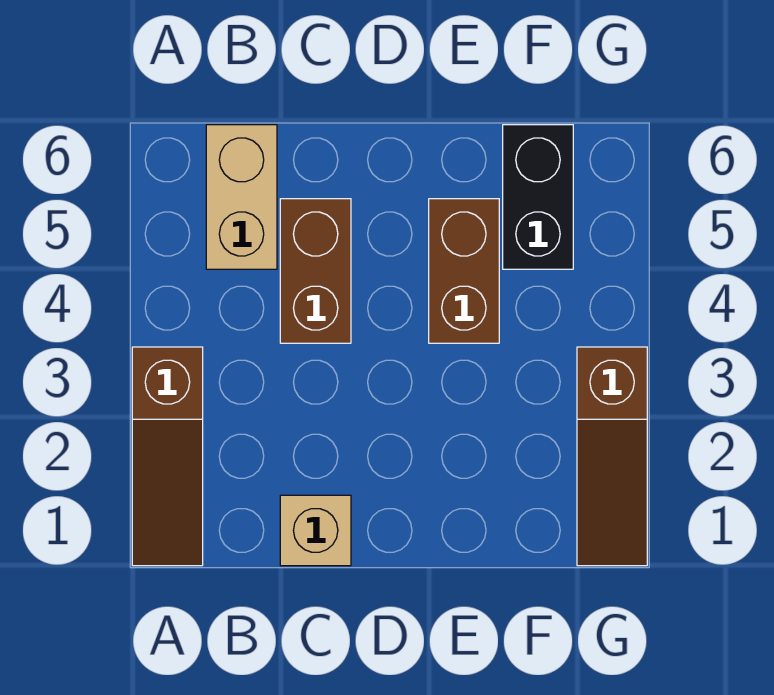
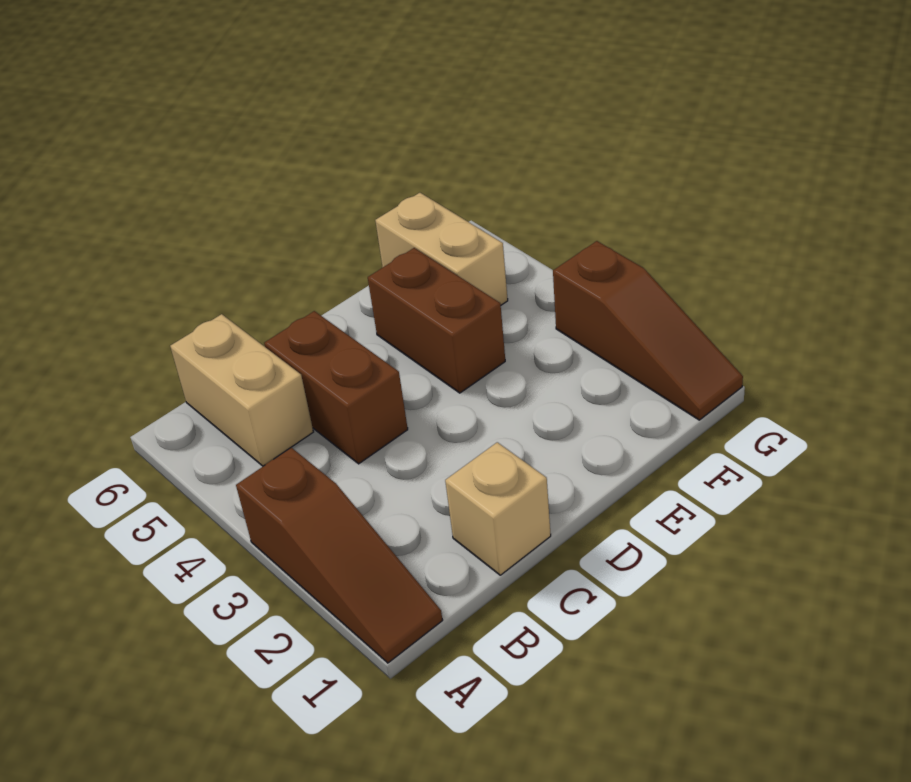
black brick F5:F6 level 1 -> tan brick F5:F6 level 1

